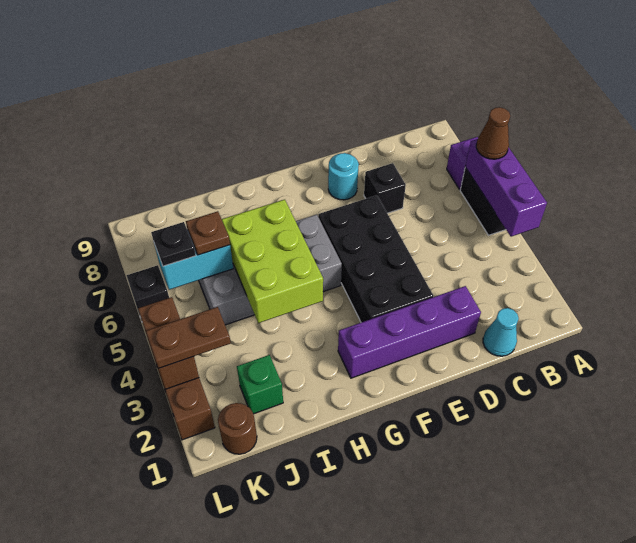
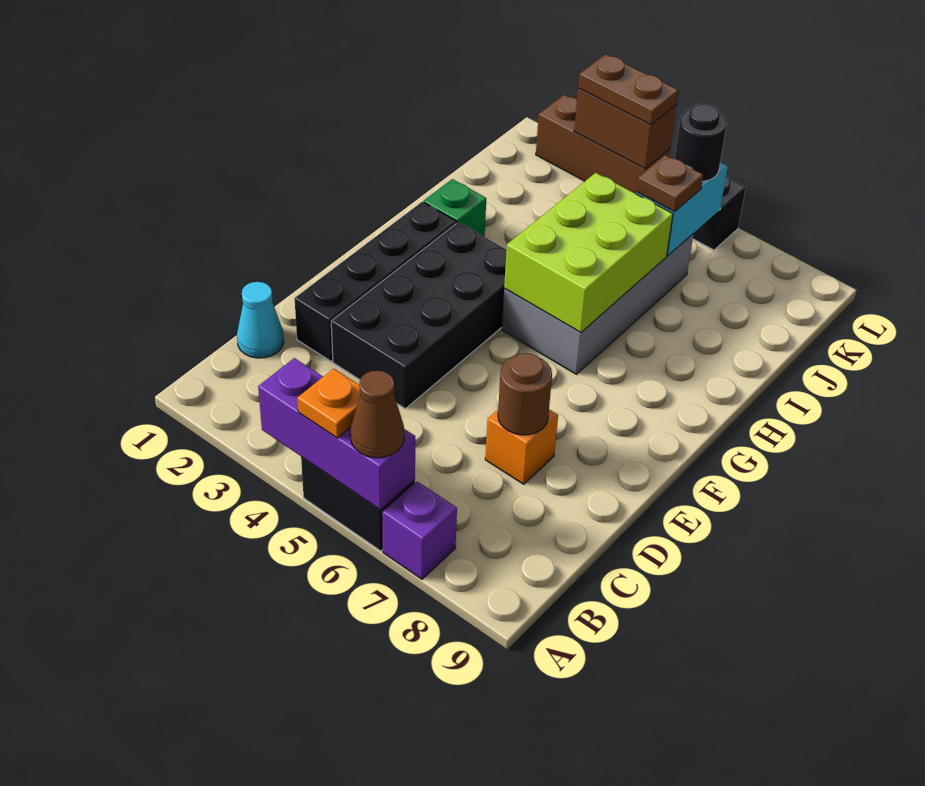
none -> orange plate A5 level 3
purple brick D2:G2 level 1 -> black brick D2:G2 level 1
black brick D7 level 1 -> orange brick D7 level 1
black brick E3:F6 level 1 -> black brick D3:G4 level 1
cyan round brick E8 level 1 -> none
lime brick H4:I6 level 2 -> lime brick G5:I6 level 2
green brick J2 level 1 -> green brick H2 level 1
brown round brick K1 level 1 -> brown round brick D7 level 2
brown plate K3:L3 level 3 -> brown plate L3:L4 level 3
black plate K6 level 3 -> black round brick K6 level 3

